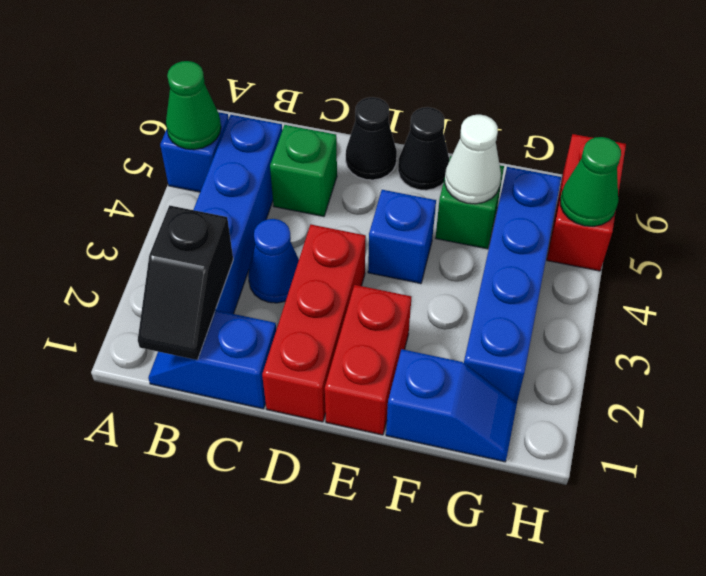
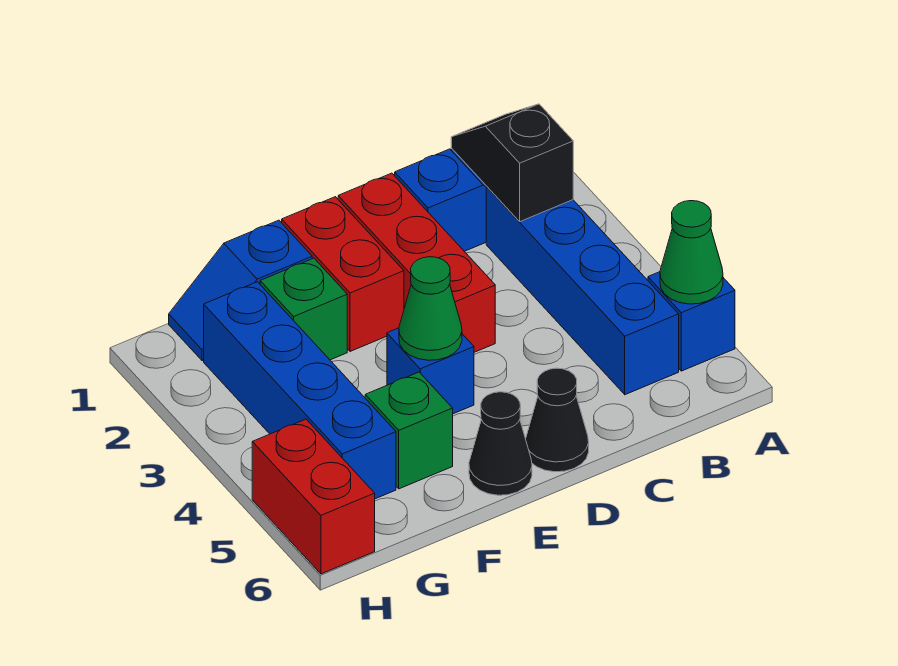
blue cone C3 level 1 -> none
green brick C5 level 1 -> green brick F2 level 1
white cone F5 level 2 -> none
green cone H5 level 2 -> green cone E4 level 2

